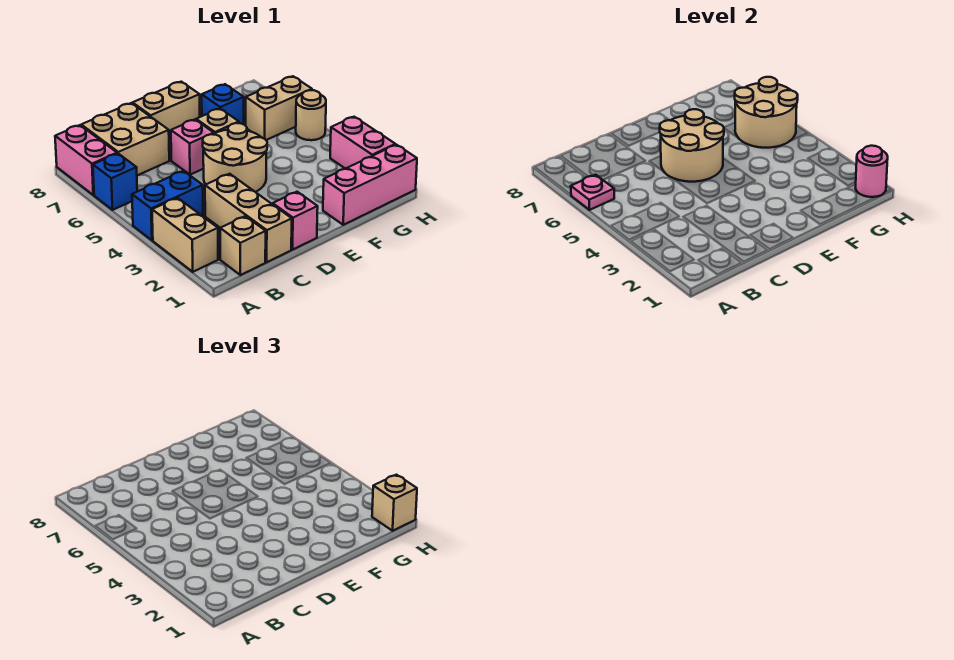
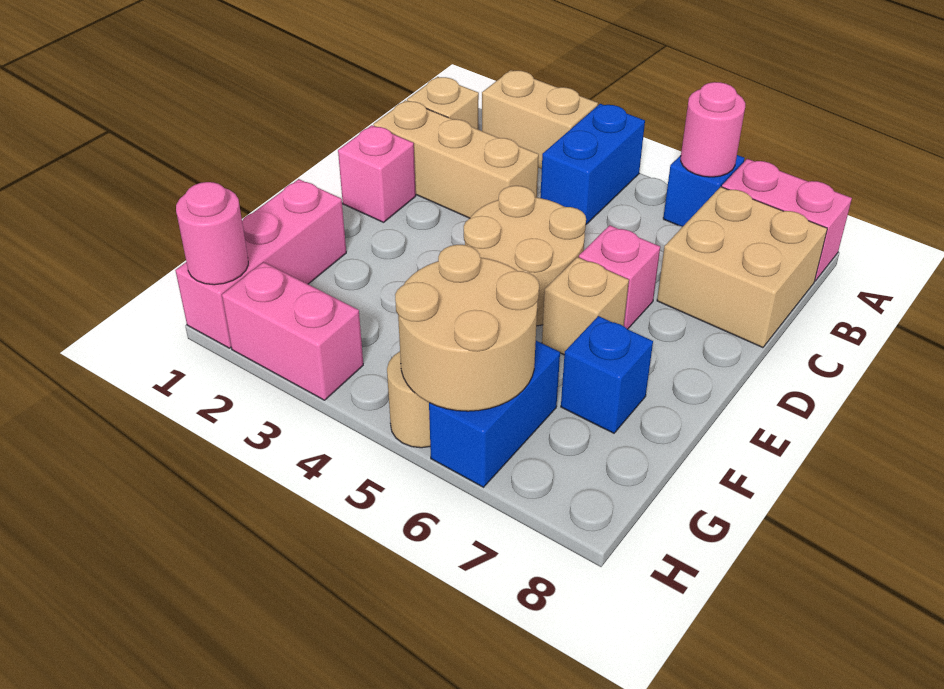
pink plate A6 level 2 -> pink round brick A6 level 2
tan round brick D5:E6 level 2 -> none
tan brick D8:E8 level 1 -> none
tan brick G6:H6 level 1 -> blue brick G6:H6 level 1
tan brick H1 level 3 -> none

